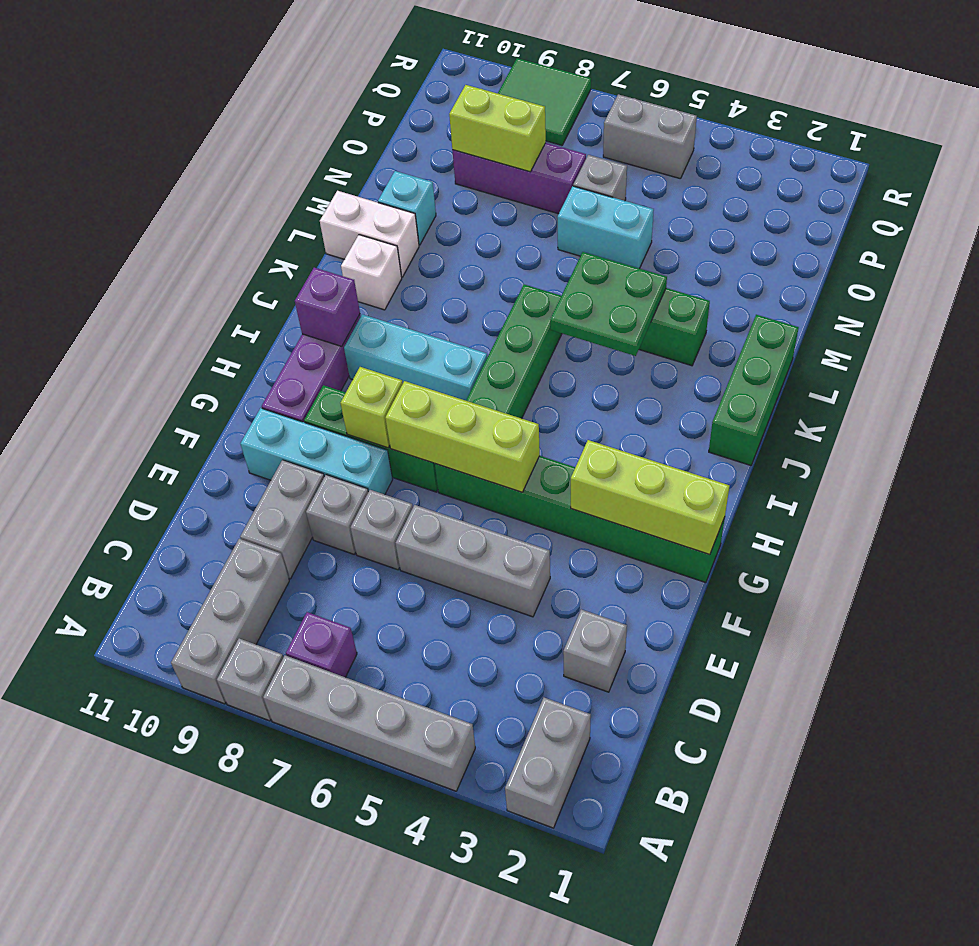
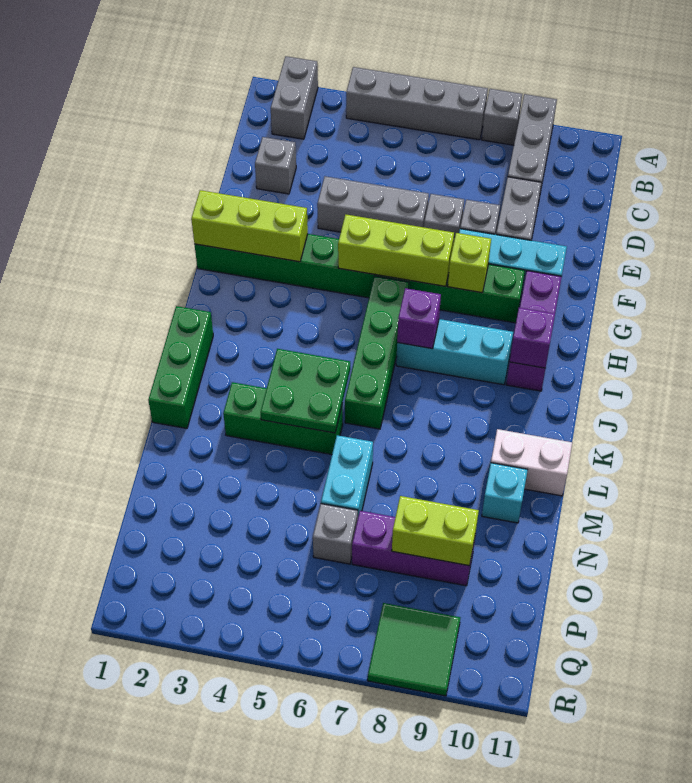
purple brick B7 level 1 -> purple brick I7 level 2
white brick K10 level 1 -> none
cyan brick N5:N6 level 1 -> cyan brick M6:N6 level 1
grey brick Q5:Q6 level 1 -> none

